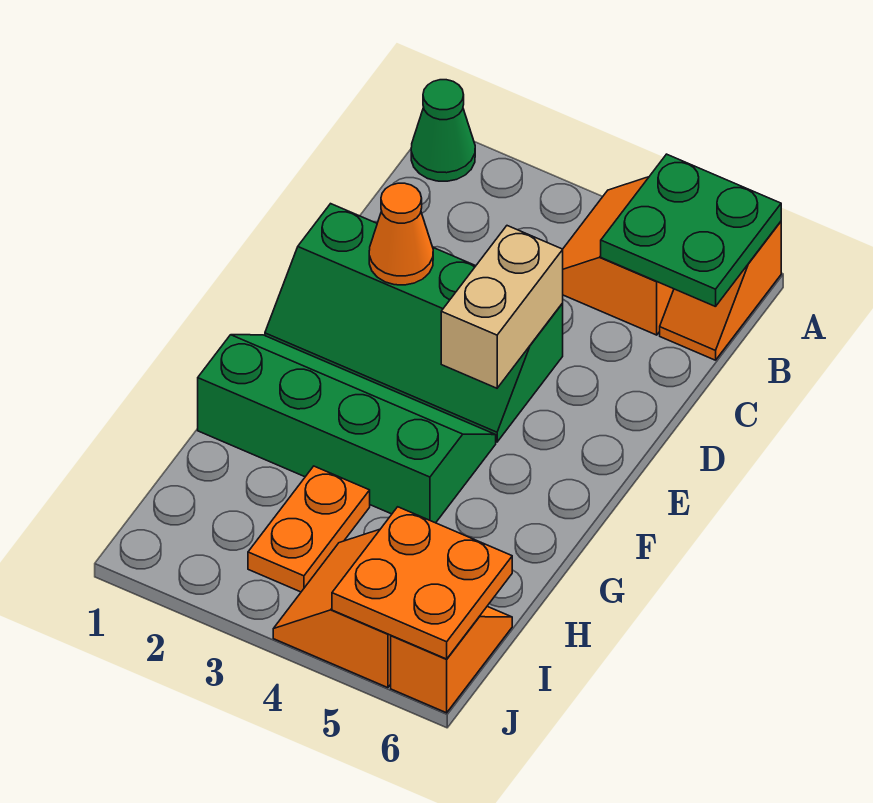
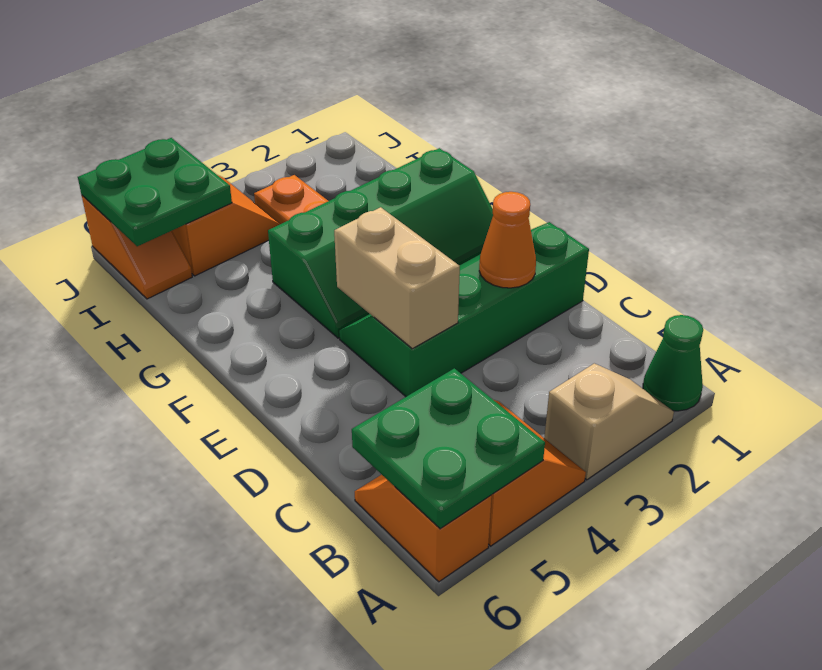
none -> tan slope A2:A3 level 1 top 3
orange plate I5:J6 level 2 -> green plate I5:J6 level 2

